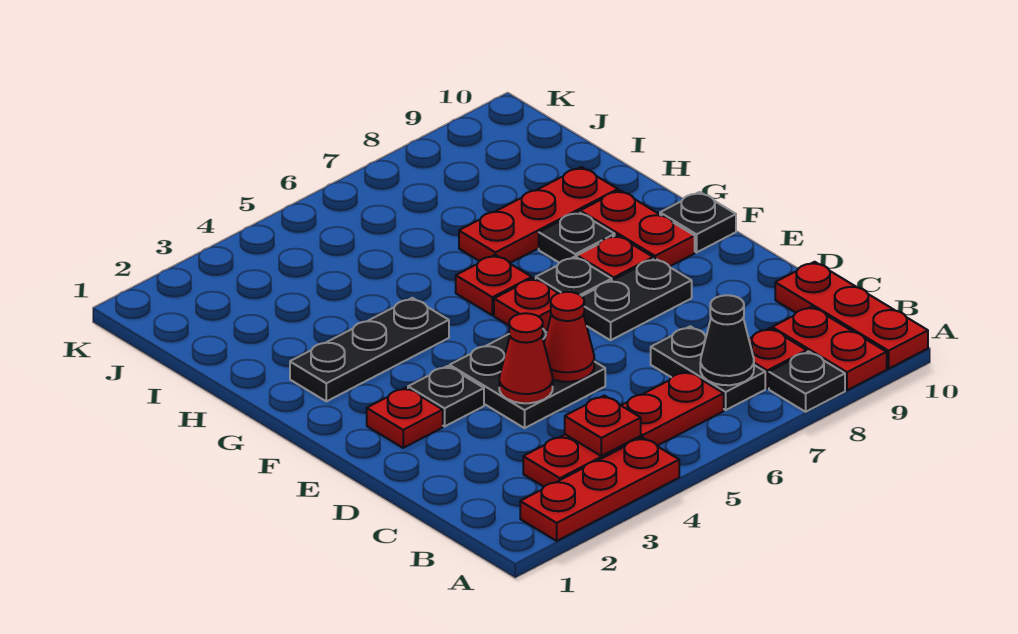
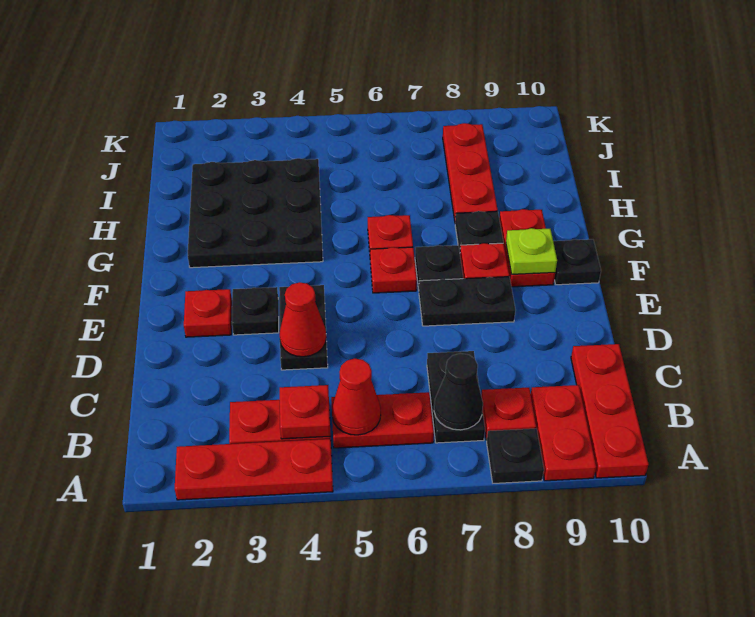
black plate D4:E5 level 1 -> black plate D4:E4 level 1
red cone D5 level 2 -> red cone B5 level 2
none -> lime plate F9 level 2
black plate G2:G4 level 1 -> black plate G2:I4 level 1
red plate H7:H9 level 1 -> red plate H8:J8 level 1

